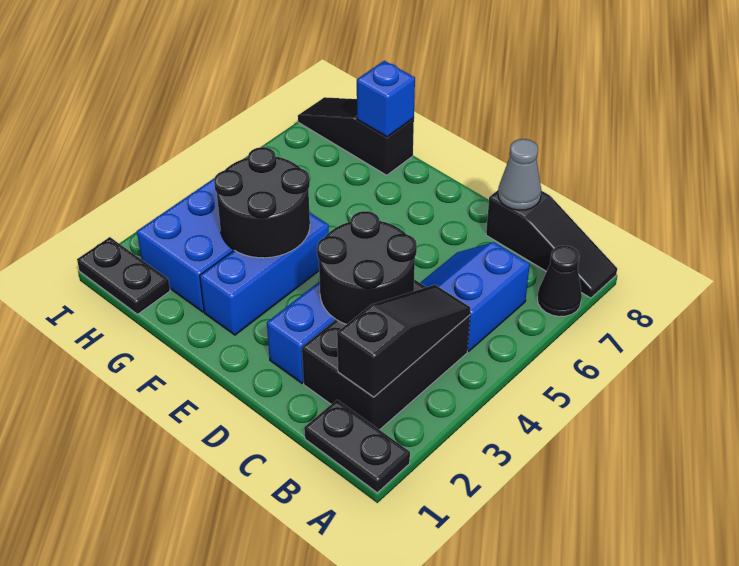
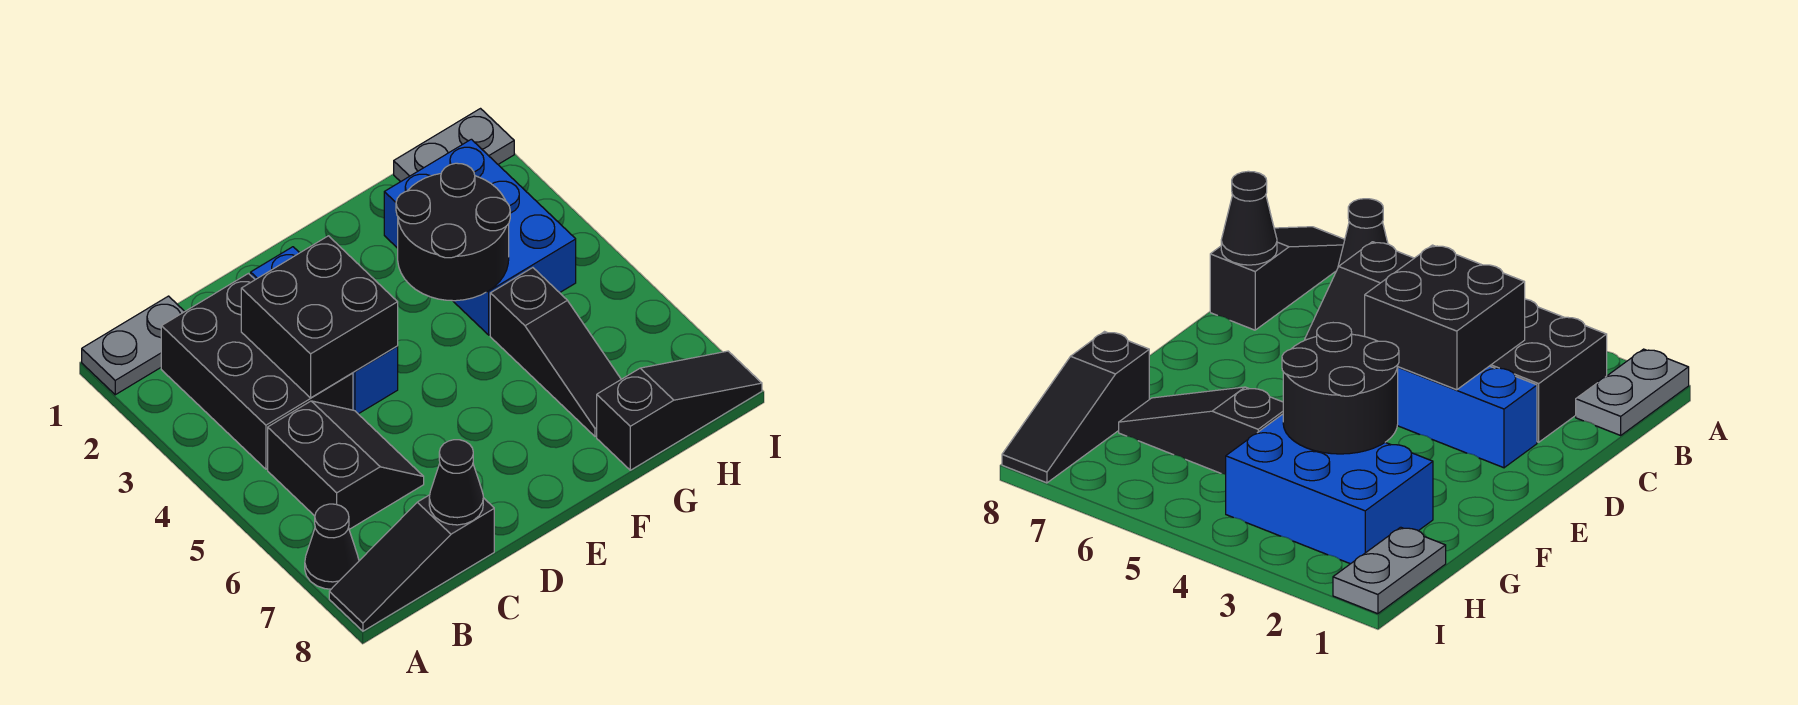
black plate A1:B1 level 1 -> grey plate A1:B1 level 1
black slope B2:B4 level 2 top 2 -> black slope G5:G7 level 1 top 5
blue slope B5:C6 level 1 top B -> black slope B5:C6 level 1 top B
black round brick C3:D4 level 2 -> black brick C3:D4 level 2
grey cone C8 level 2 -> black cone C8 level 2
blue brick F2:F4 level 1 -> none
blue brick G8 level 2 -> none
black plate H1:I1 level 1 -> grey plate H1:I1 level 1

